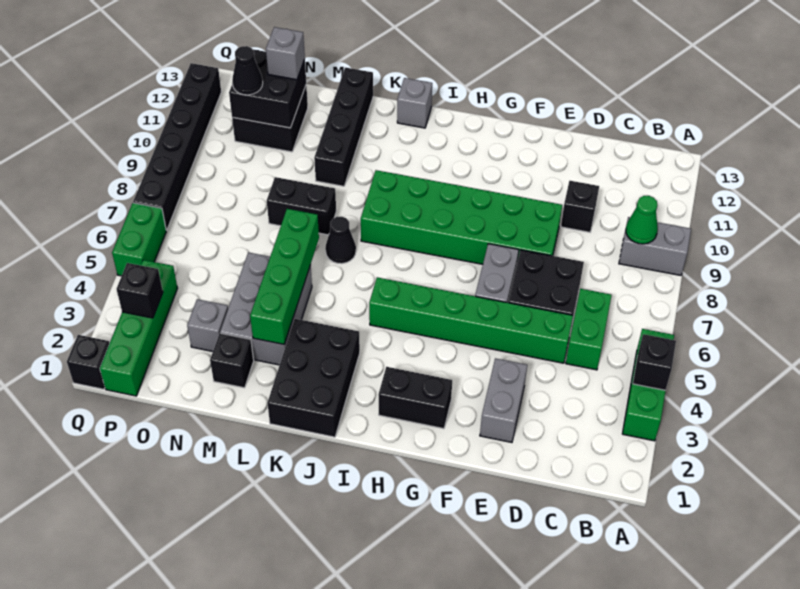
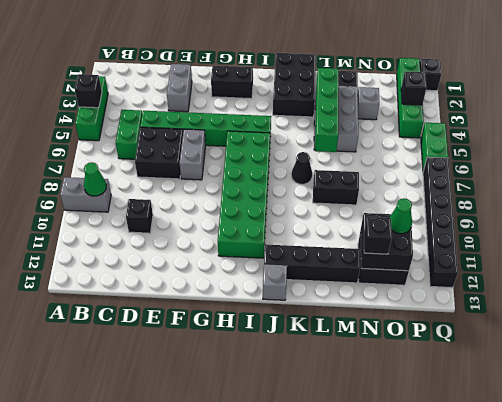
green brick E8:J9 level 1 -> green brick H6:I11 level 1
black brick L10:L13 level 1 -> black brick J12:M12 level 1
grey brick N12 level 3 -> black brick N12 level 3
black cone O11 level 3 -> green cone O11 level 3

